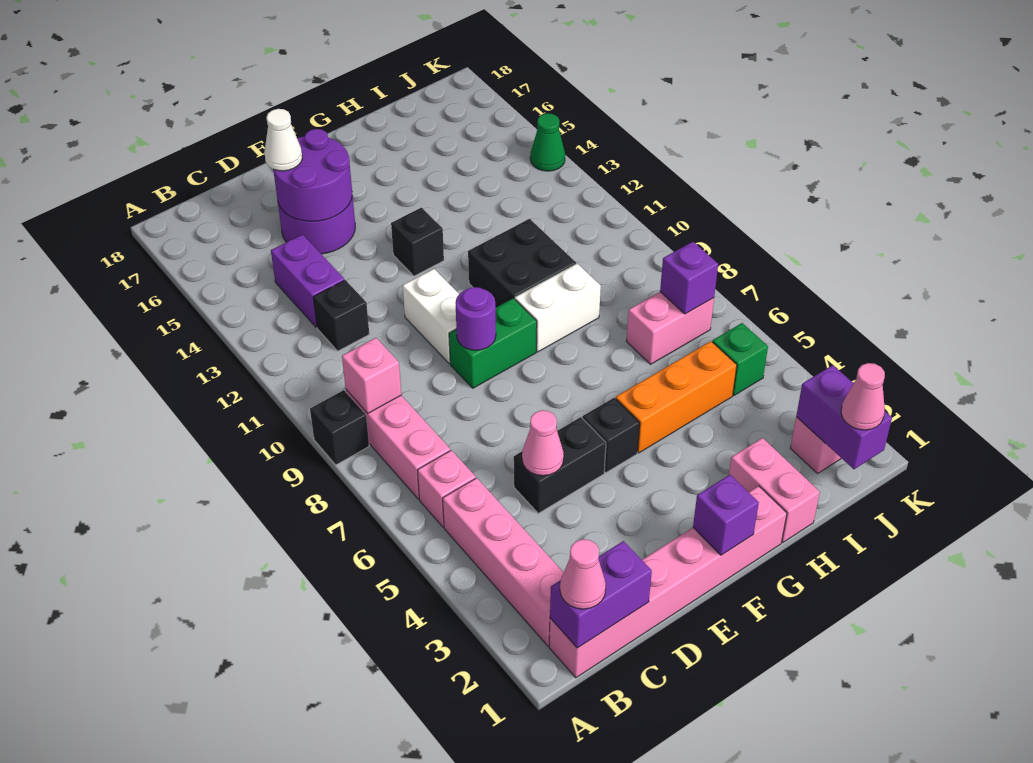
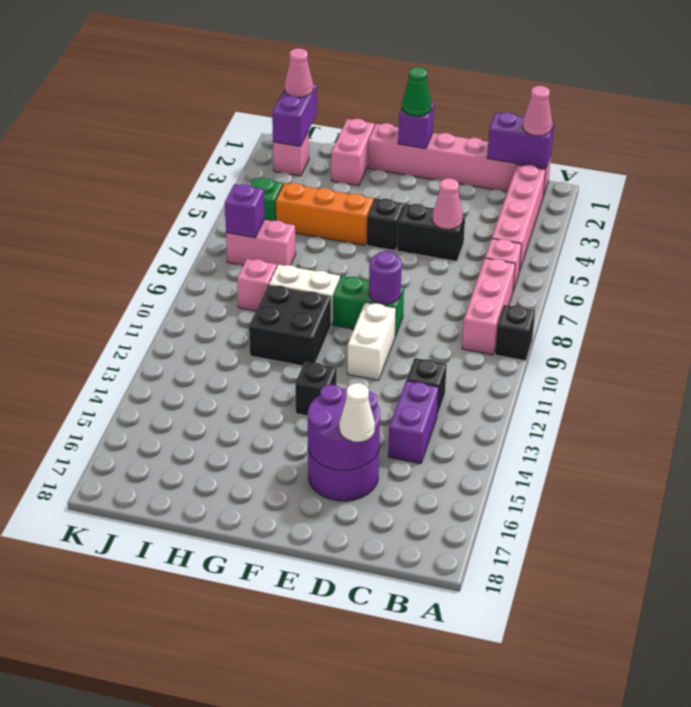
pink brick B9 level 2 -> pink brick I9 level 1
green cone K14 level 1 -> green cone F1 level 3

